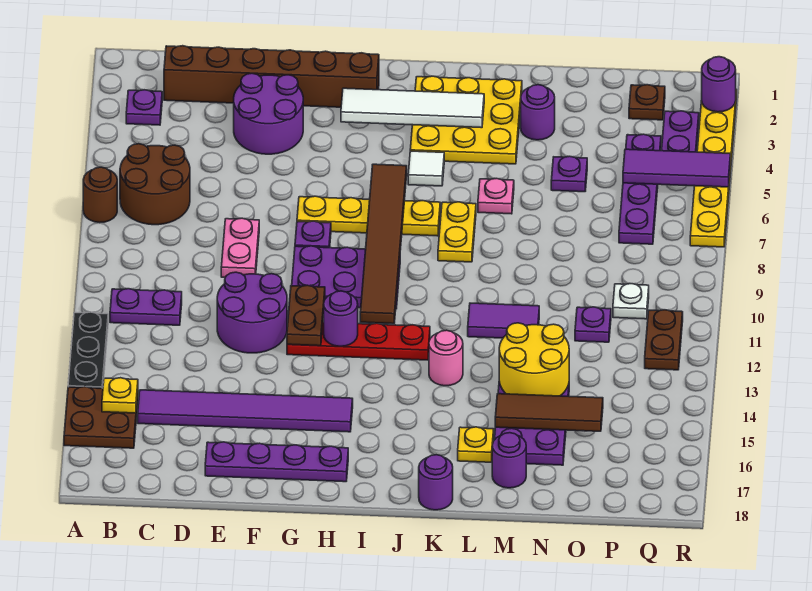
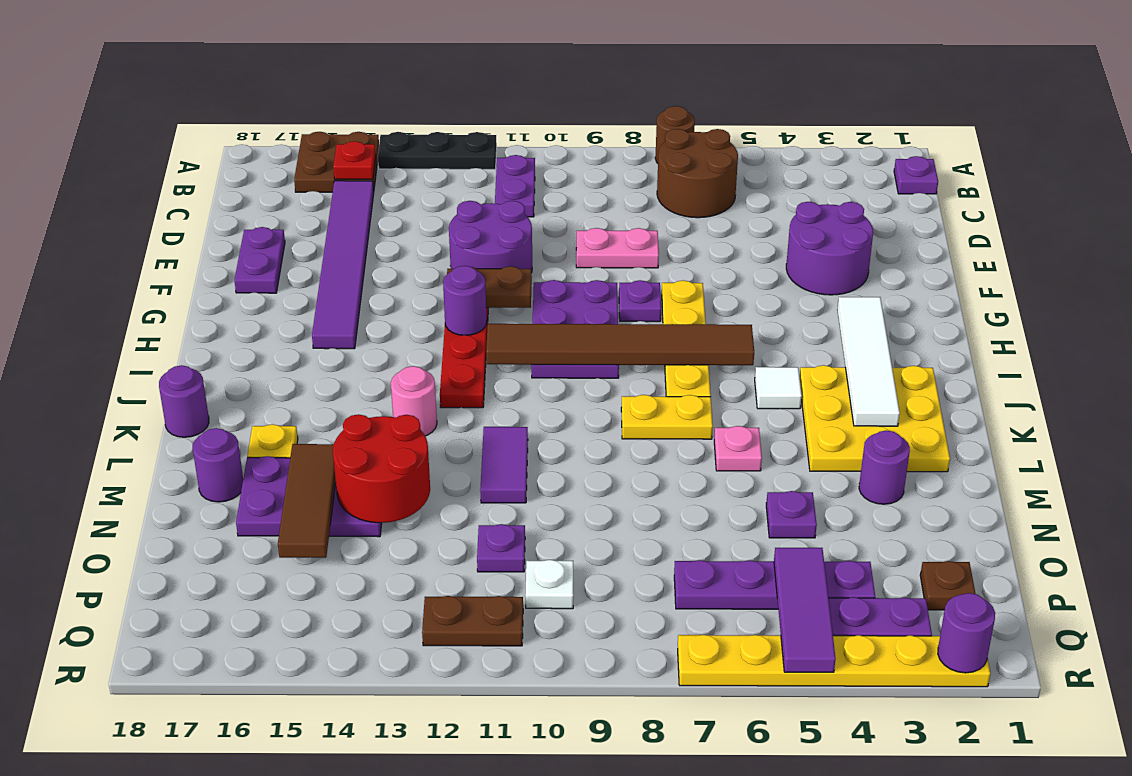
purple plate B3 level 1 -> purple plate B1 level 1
yellow plate B15 level 2 -> red plate B15 level 2
brown brick C2:H2 level 1 -> none
purple plate E17:H17 level 1 -> purple plate E17:F17 level 1
yellow round brick M13:N14 level 2 -> red round brick M13:N14 level 2

